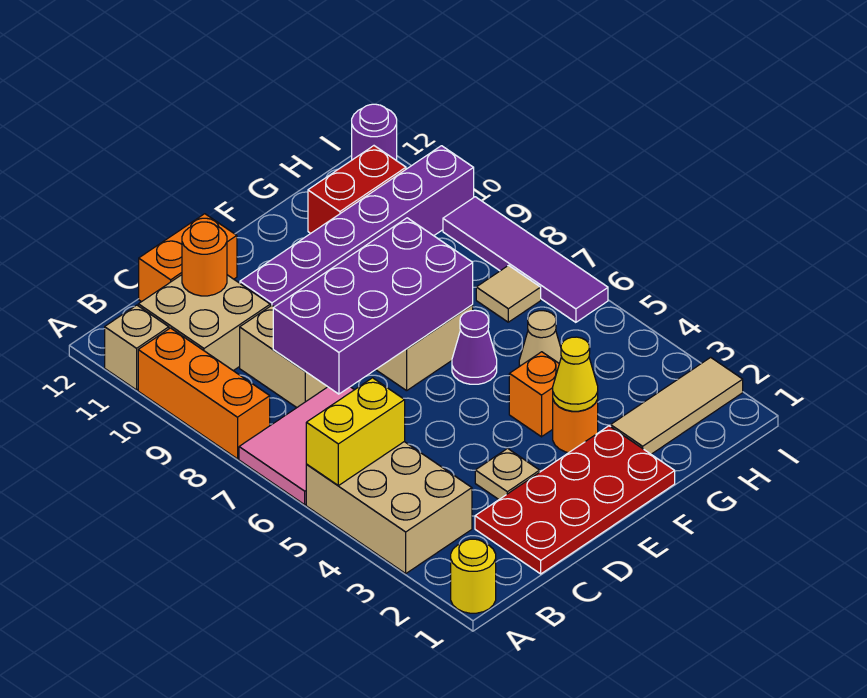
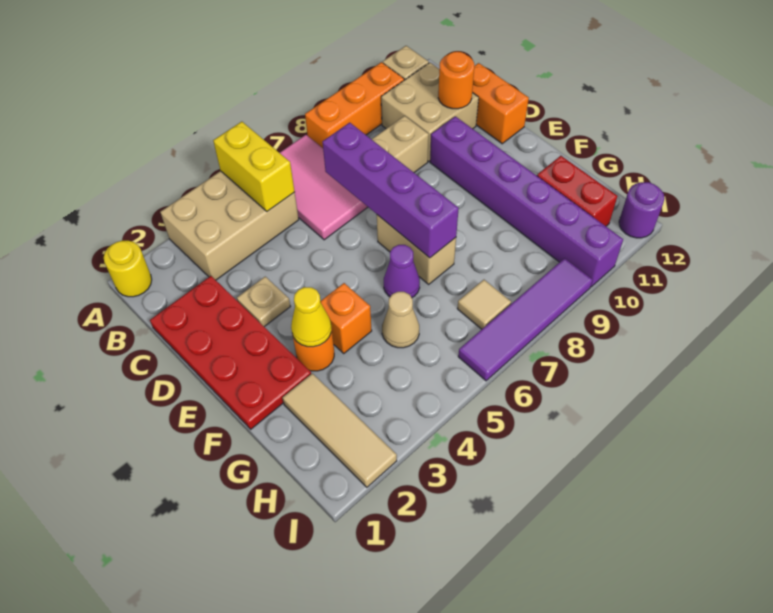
purple brick C7:F8 level 2 -> purple brick C7:F7 level 2

